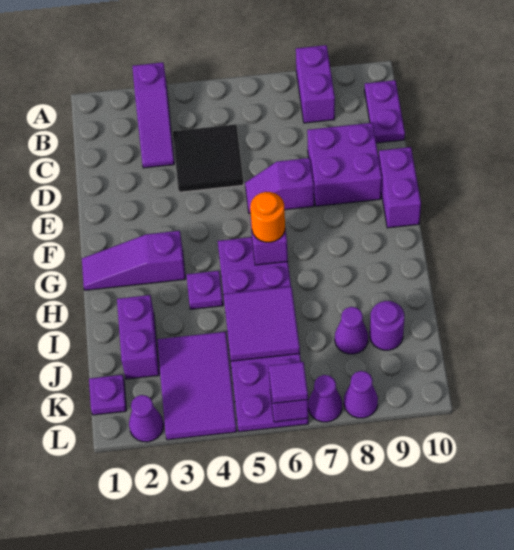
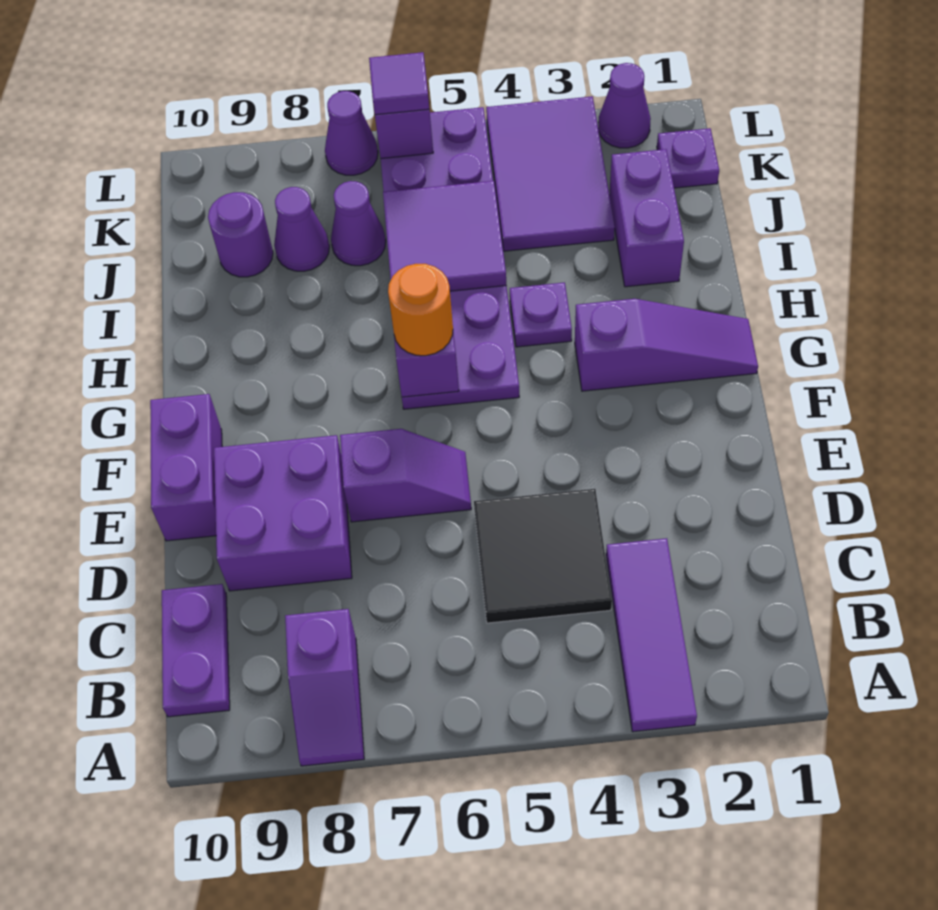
purple slope A3:C3 level 1 top A -> purple tile A3:C3 level 1
purple brick A8:B8 level 1 -> purple slope A8:B8 level 1 top B
purple cone L8 level 1 -> purple cone J7 level 1

